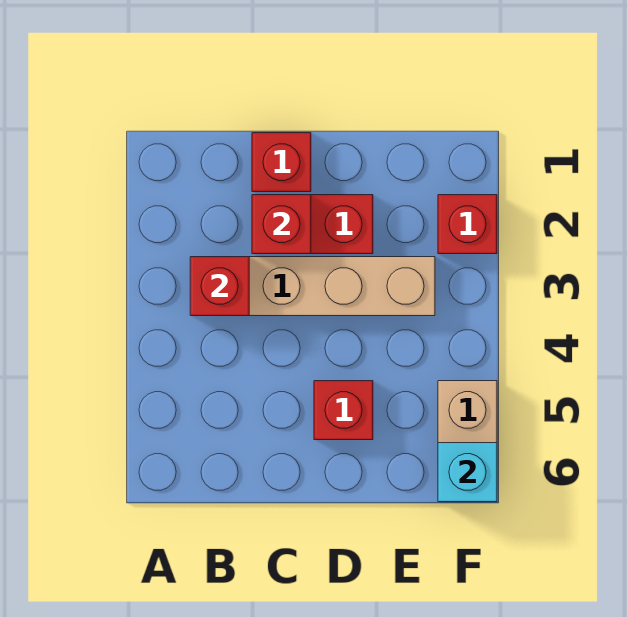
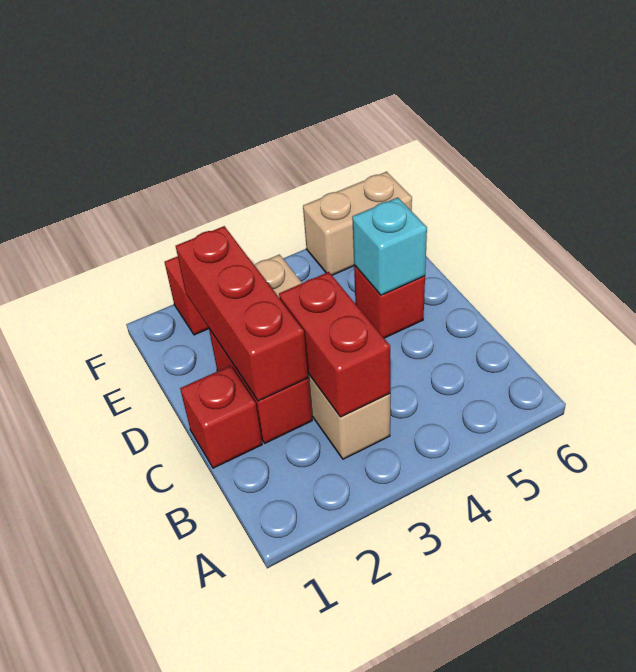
red brick B3 level 2 -> red brick B3:C3 level 2
red brick C2 level 2 -> red brick C2:E2 level 2
cyan brick F6 level 2 -> cyan brick D5 level 2

